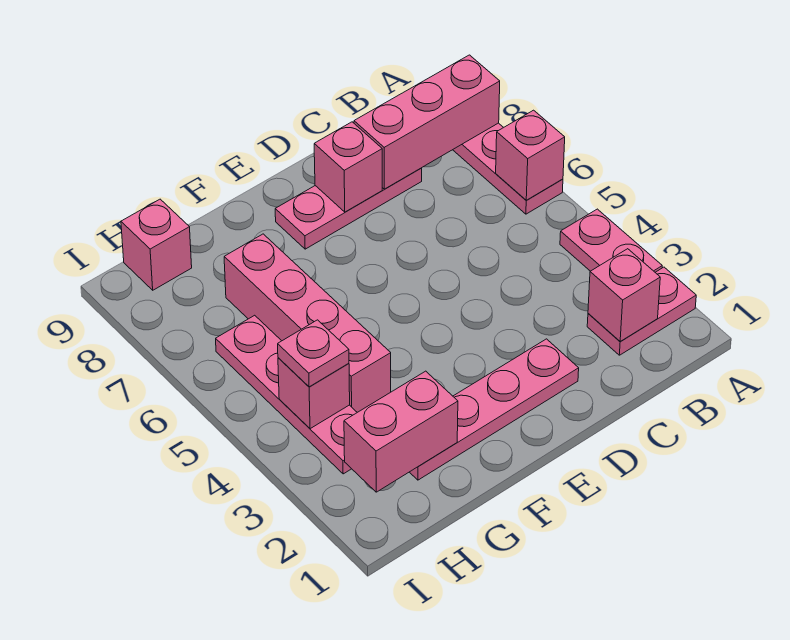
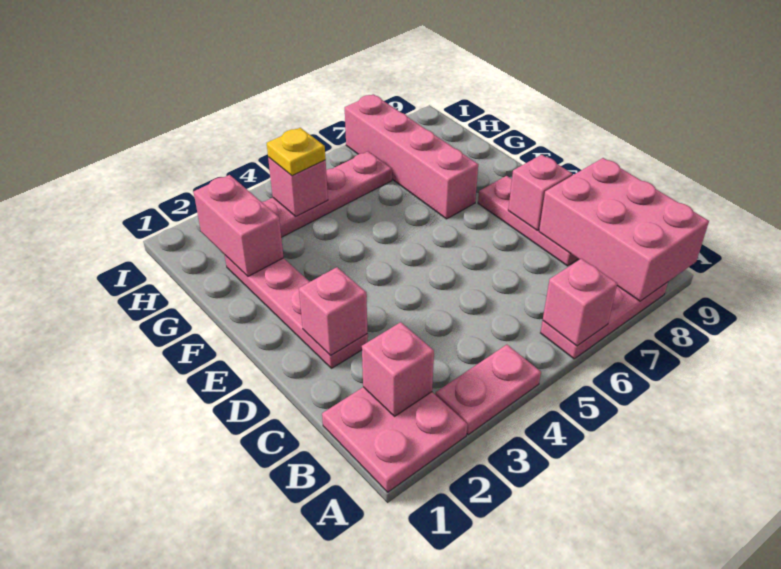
pink plate A2:B2 level 1 -> pink plate A1:B2 level 1
pink brick A8:C8 level 2 -> pink brick A8:C9 level 2
pink brick G4:G7 level 1 -> pink brick F7:I7 level 1
pink plate H4 level 3 -> yellow plate H4 level 3
pink brick H9 level 1 -> pink brick D2 level 2

